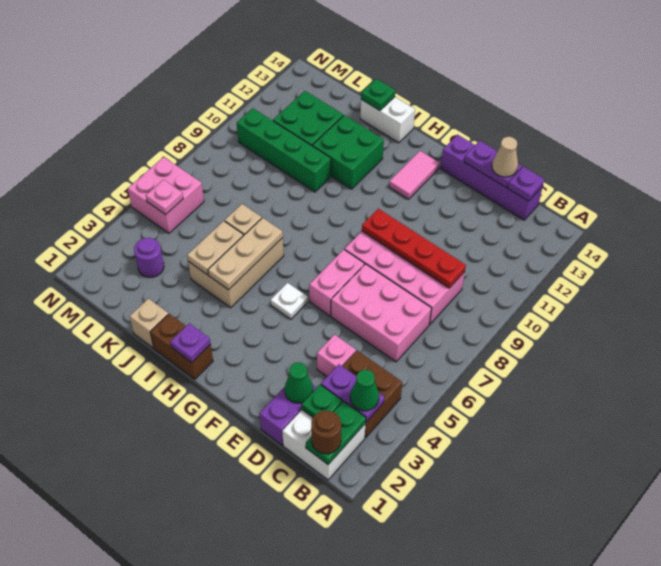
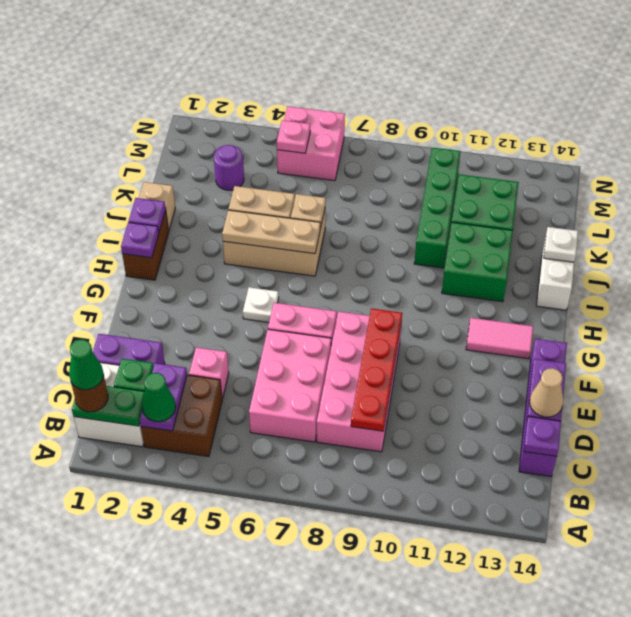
green cone D2 level 2 -> green cone B1 level 4
none -> purple plate I1 level 2
green plate J14 level 2 -> white plate J14 level 2

